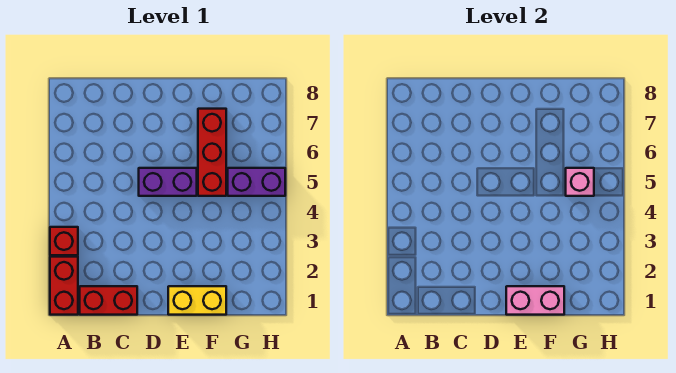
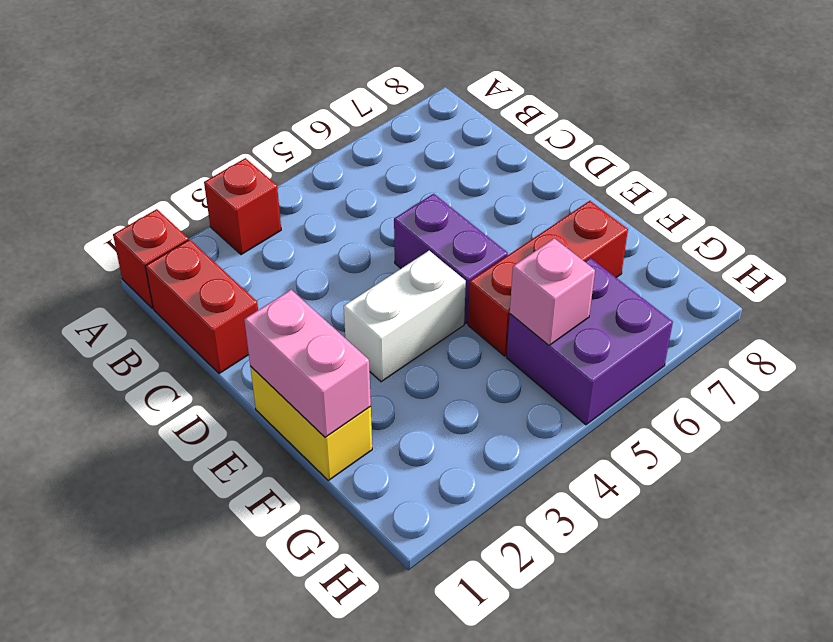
red brick A1:A2 level 1 -> red brick A1 level 1
none -> white brick E3:E4 level 1
purple brick G5:H5 level 1 -> purple brick G5:H6 level 1

